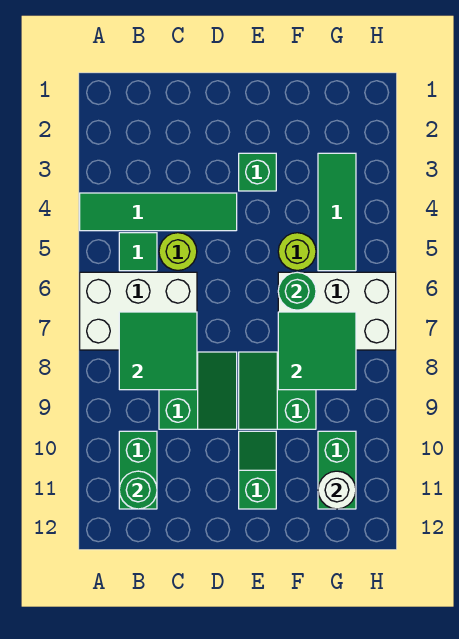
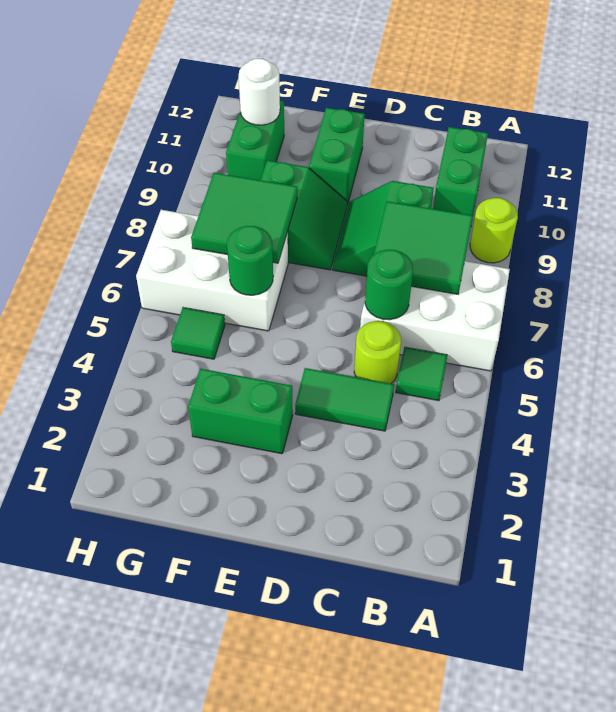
green tile A4:D4 level 1 -> green tile C4:D4 level 1
green round brick B11 level 2 -> green round brick C6 level 2
green brick E3 level 1 -> green brick E3:F3 level 1
green slope E10:E11 level 1 top 11 -> green brick E10:E11 level 1
lime round brick F5 level 1 -> lime round brick A9 level 1
green tile G3:G5 level 1 -> green tile G5 level 1

